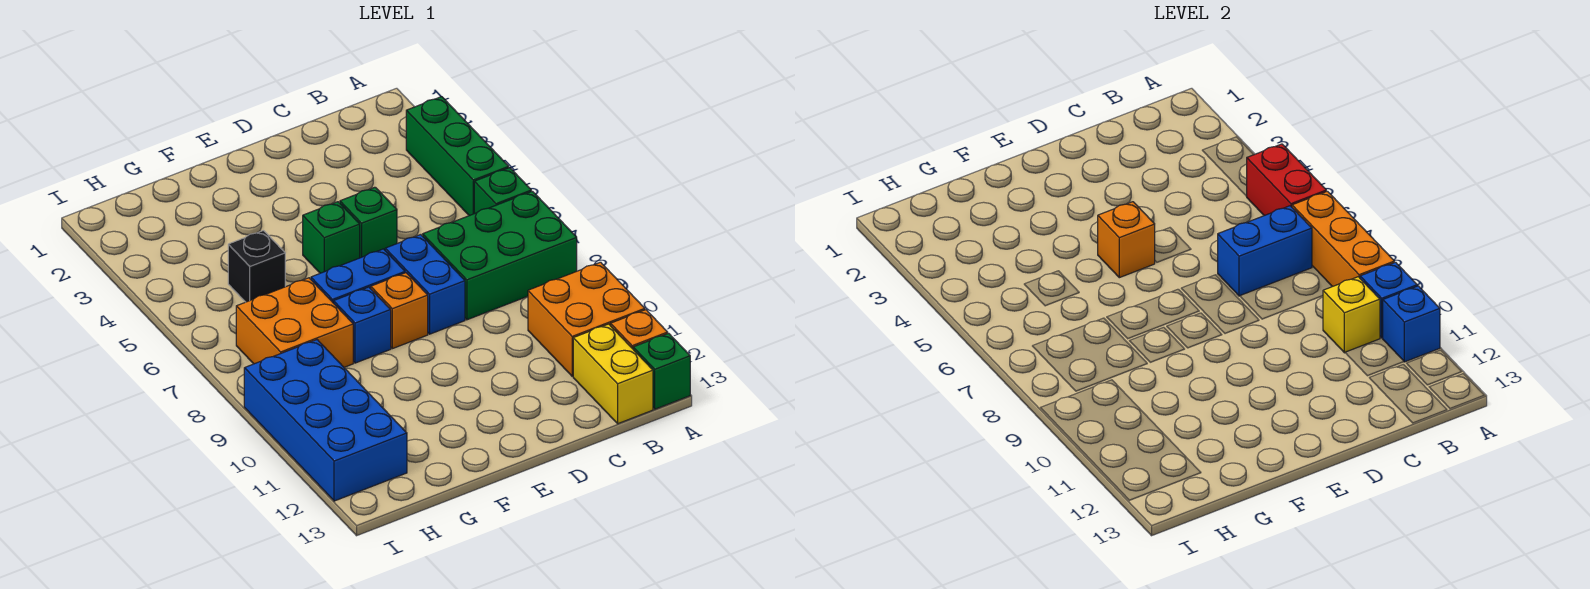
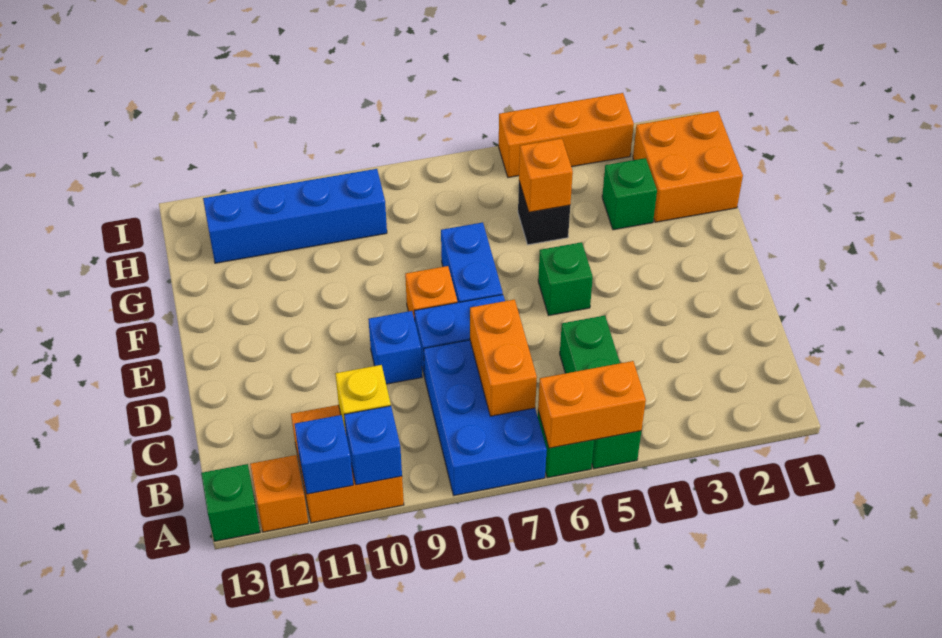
green brick A3:A5 level 1 -> green brick A5:C5 level 1
red brick A5:A6 level 2 -> orange brick A5:A6 level 2
green brick A7:C8 level 1 -> blue brick A7:C8 level 1
orange brick A7:A9 level 2 -> orange brick I3:I5 level 1
blue brick B7:C7 level 2 -> orange brick B7:C7 level 2
yellow brick B12:B13 level 1 -> none
green brick D5 level 1 -> green brick G3 level 1
orange brick E5 level 2 -> orange brick G5 level 2
blue brick F8 level 1 -> blue brick D9 level 1
orange brick G7:H8 level 1 -> orange brick G1:H2 level 1
blue brick H9:I12 level 1 -> blue brick H9:H12 level 1

